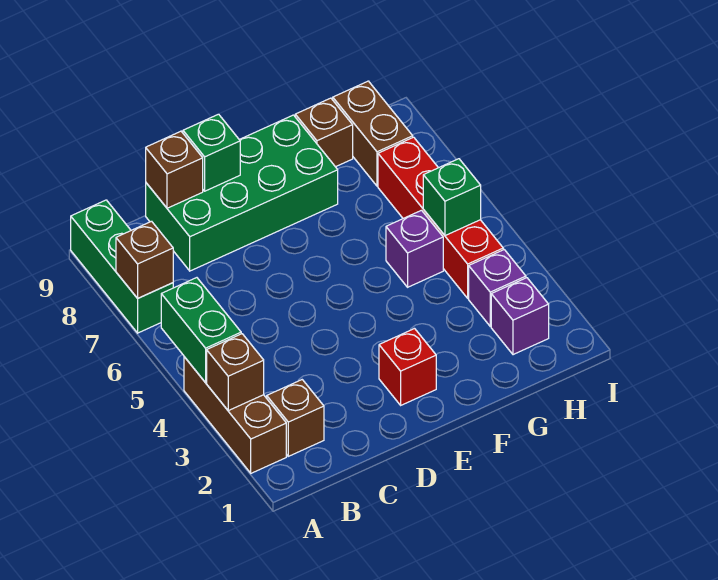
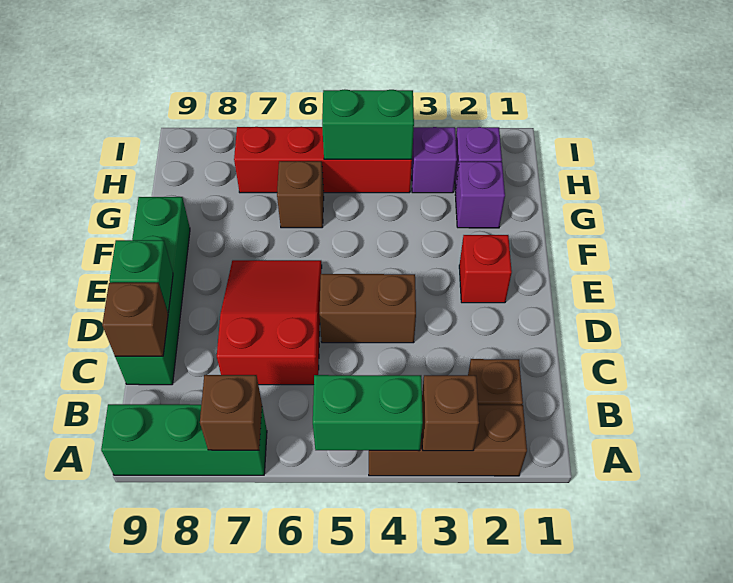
none -> red slope C6:E7 level 1 top C
green brick C8:F9 level 1 -> green brick C9:F9 level 1
purple brick G5 level 1 -> purple brick G2 level 1
brown brick G9 level 1 -> brown brick G6 level 1
green brick H5 level 2 -> green brick H4:H5 level 2
brown brick H8:H9 level 1 -> brown brick D4:D5 level 1

